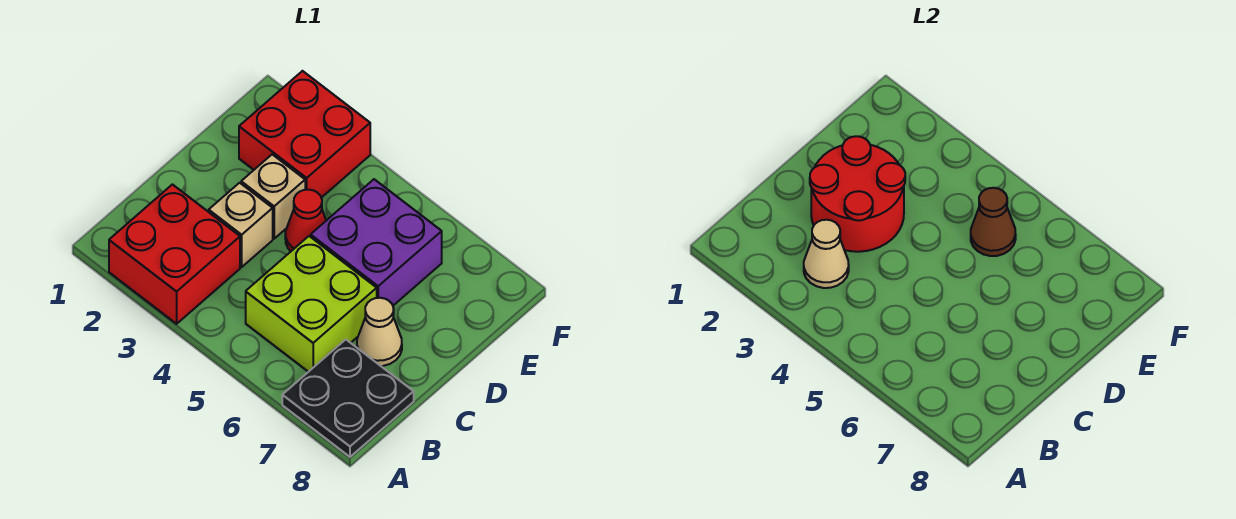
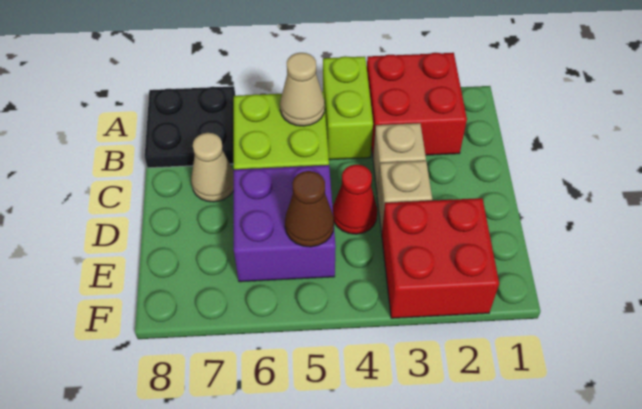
none -> lime brick A4:B4 level 1
tan cone B3 level 2 -> tan cone B5 level 2
red round brick C2:D3 level 2 -> none

